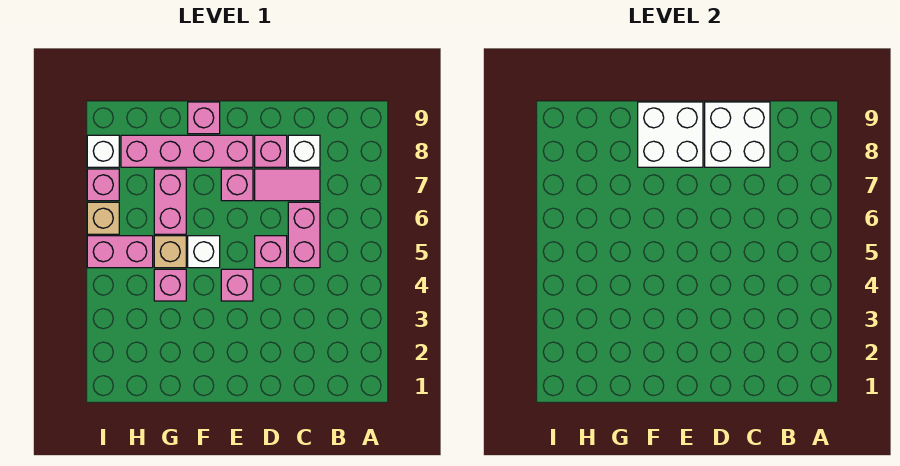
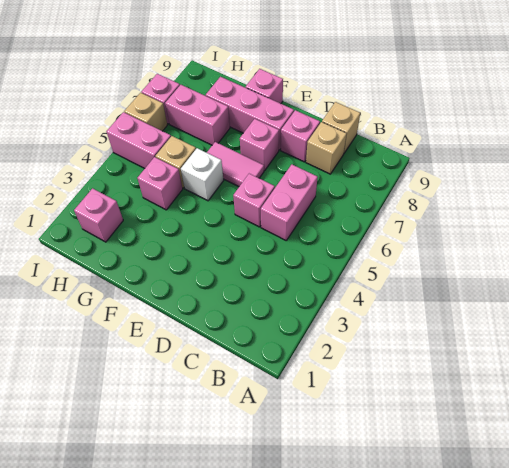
pink tile C7:D7 level 1 -> pink tile E6:F6 level 1
white brick C8 level 1 -> tan brick C8 level 1
white brick C8:D9 level 2 -> none
none -> tan brick C9 level 1
pink brick E4 level 1 -> pink brick H2 level 1
pink brick E8:H8 level 1 -> pink brick E8:G8 level 1
white brick E8:F9 level 2 -> none
pink brick G6:G7 level 1 -> pink brick G7:H7 level 1
white brick I8 level 1 -> none

